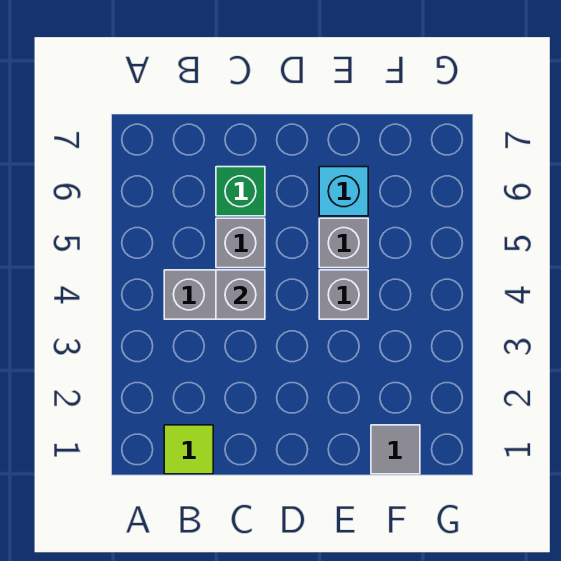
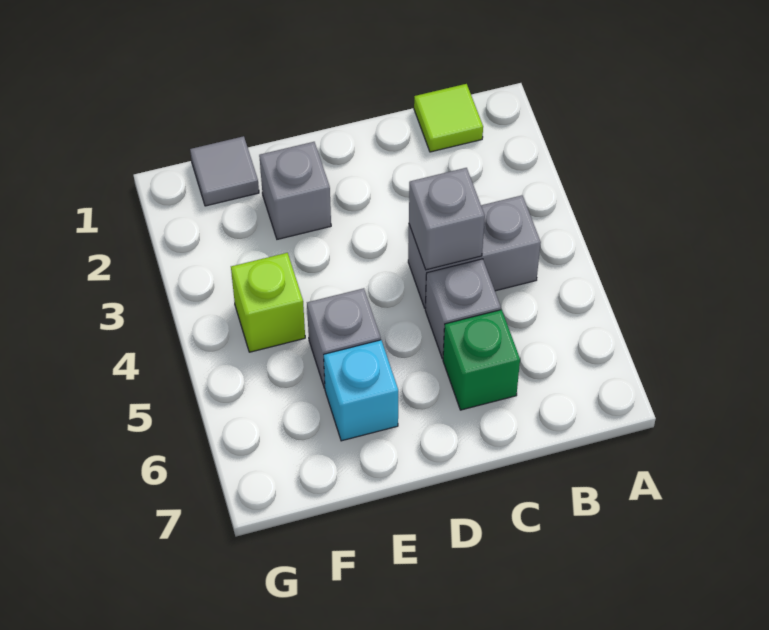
grey brick E4 level 1 -> grey brick E2 level 1
none -> lime brick F4 level 1

